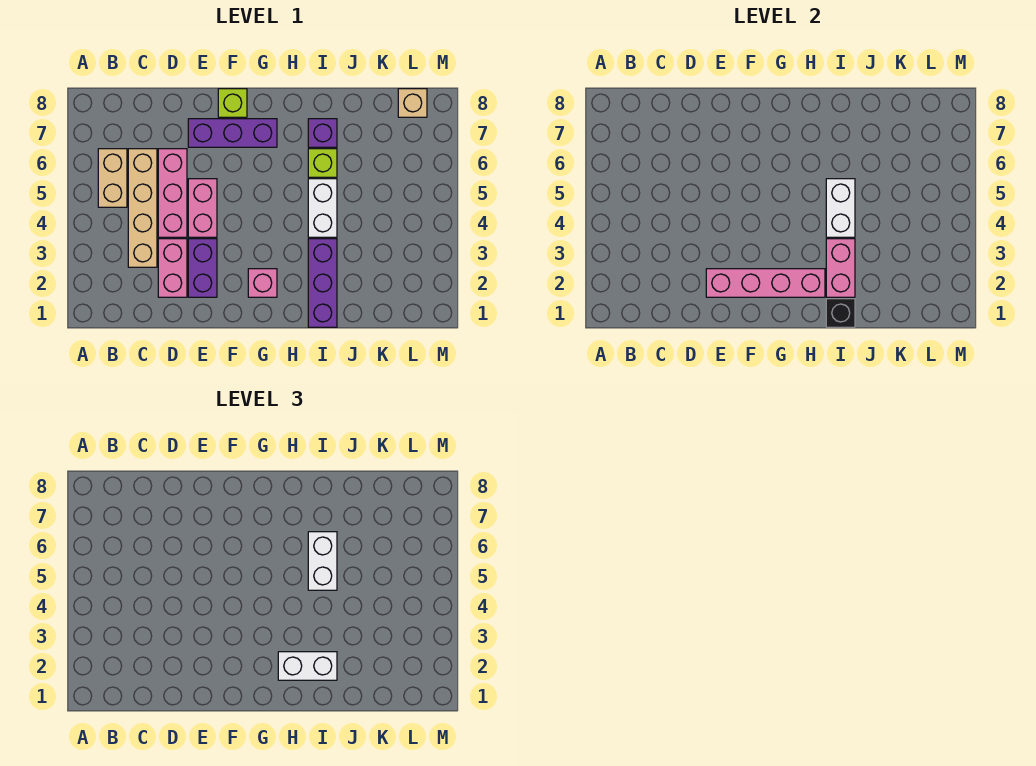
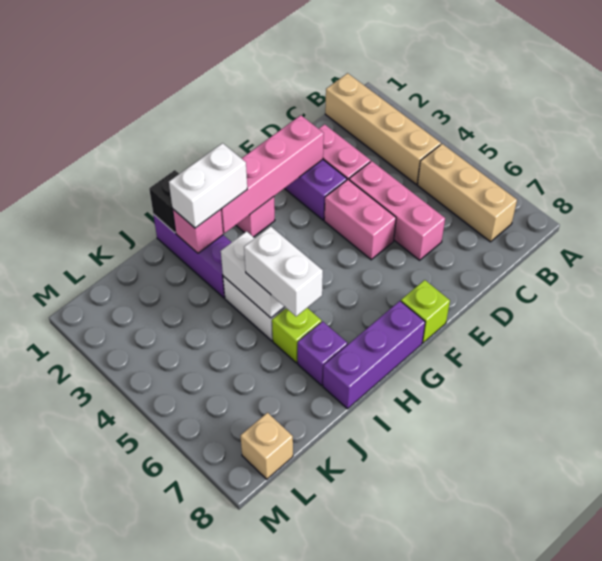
tan brick B5:B6 level 1 -> tan brick B5:B7 level 1
tan brick C3:C6 level 1 -> tan brick B1:B4 level 1
purple brick E7:G7 level 1 -> purple brick G8:I8 level 1
pink brick I2:I3 level 2 -> pink brick I2 level 2

